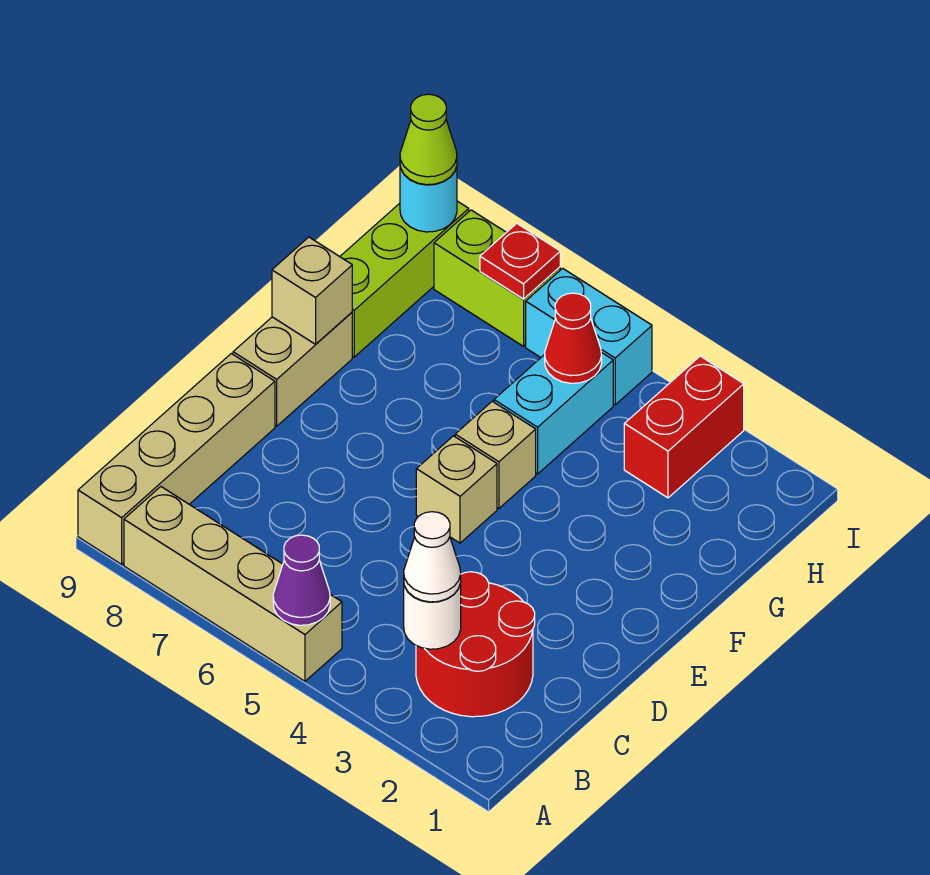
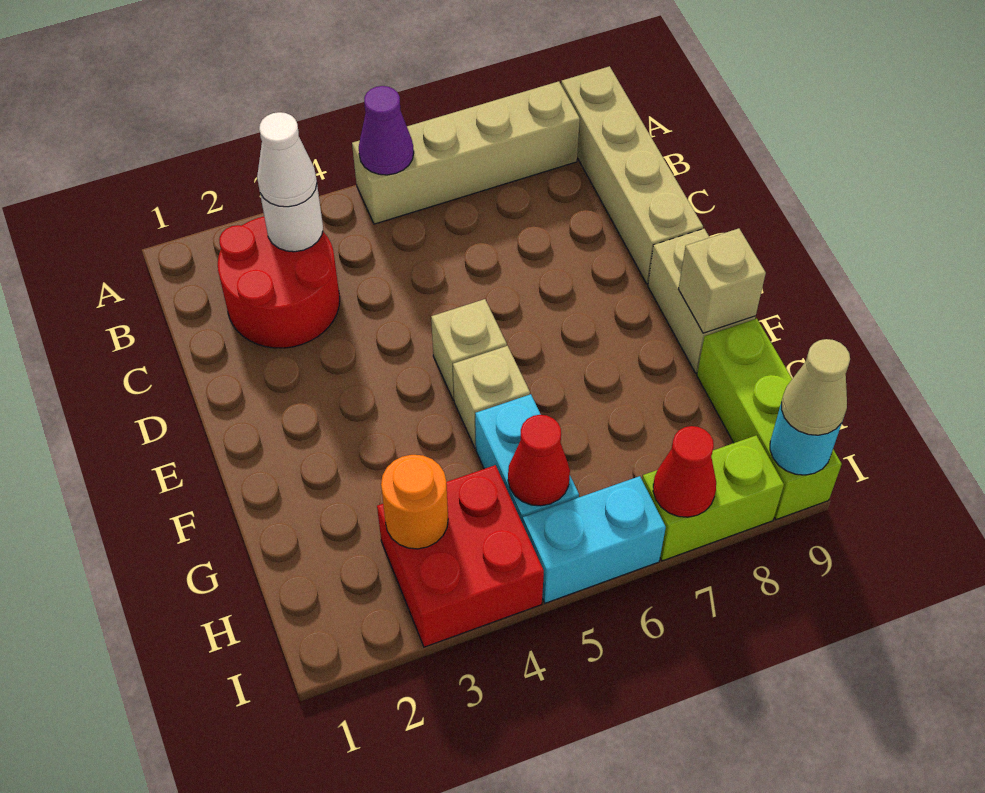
red brick H3:I3 level 1 -> red brick H3:I4 level 1
none -> orange round brick H3 level 2
red plate I7 level 2 -> red cone I7 level 2
lime cone I9 level 3 -> tan cone I9 level 3

